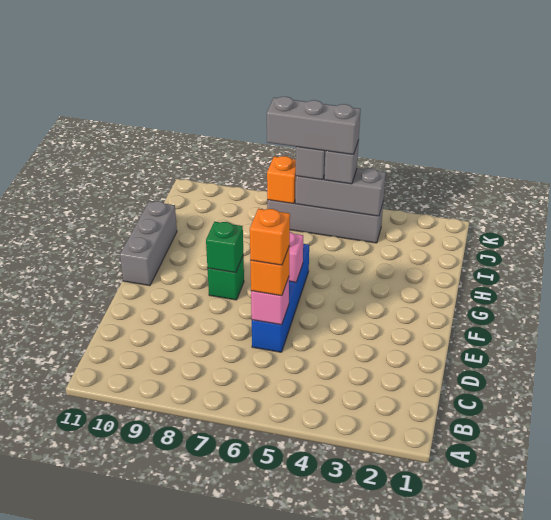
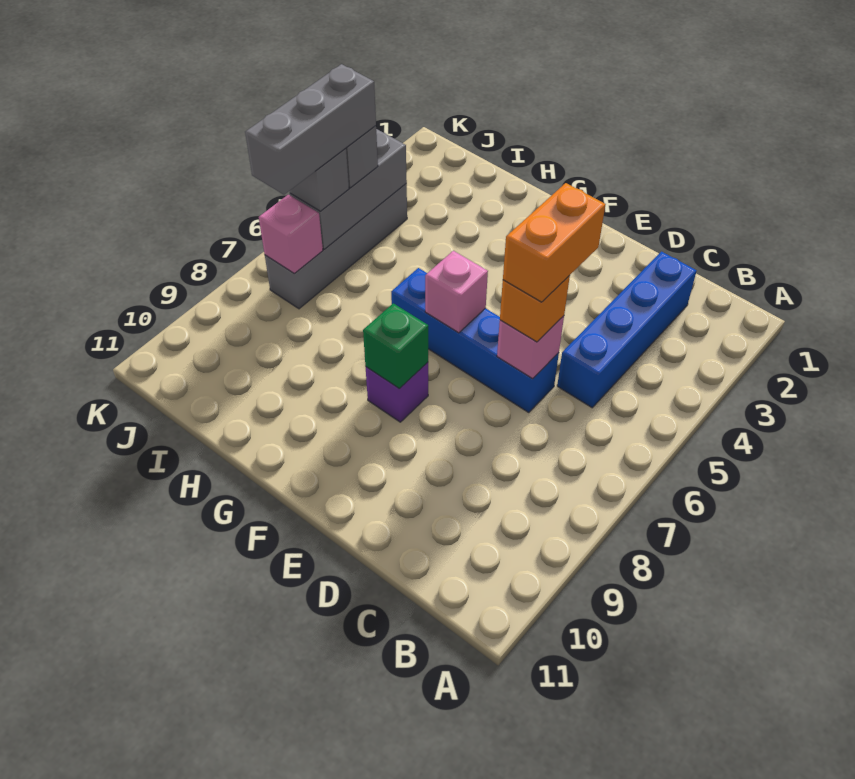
none -> blue brick C2:C5 level 1
orange brick D6 level 4 -> orange brick D5:D6 level 4
green brick F8 level 1 -> purple brick F8 level 1
grey brick F11:H11 level 1 -> none
orange brick J7 level 2 -> pink brick J7 level 2

